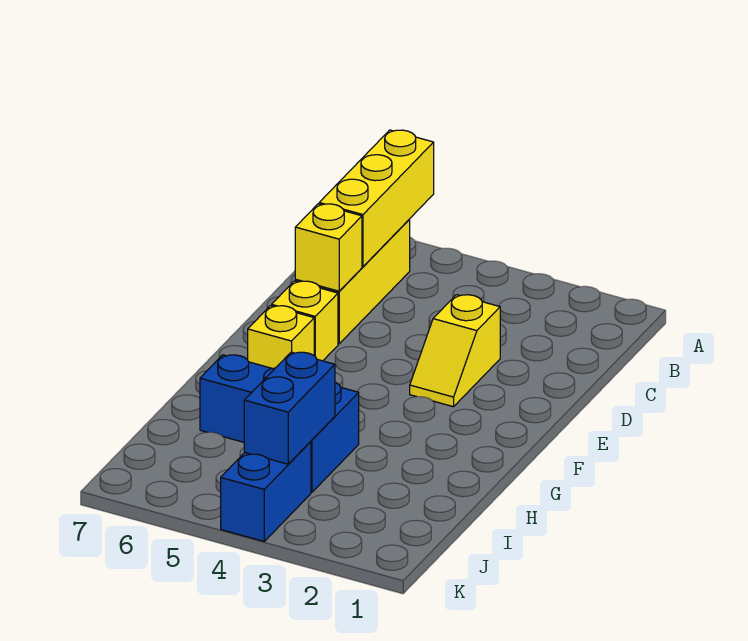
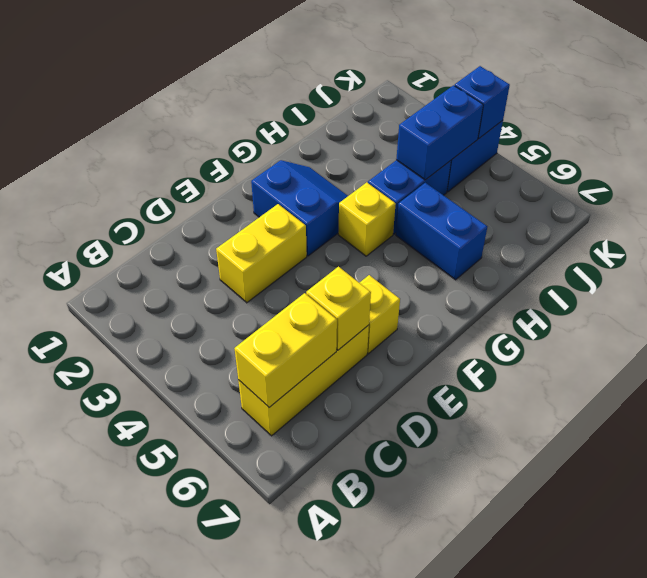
yellow brick A6:C6 level 2 -> yellow brick B6:C6 level 2
yellow slope D3:E3 level 1 top D -> yellow brick D3:E3 level 1
none -> blue slope F2:G3 level 1 top F
yellow brick F6 level 1 -> yellow brick G4 level 1
none -> blue brick K4 level 2

